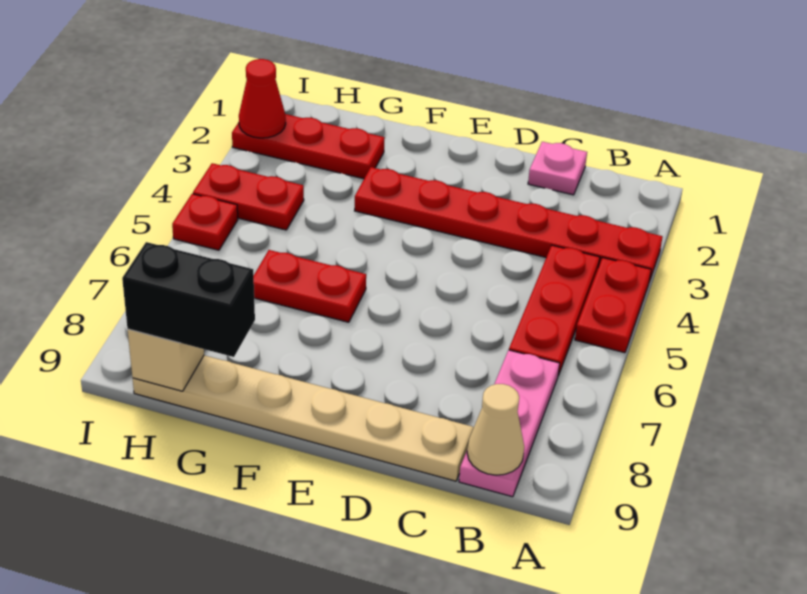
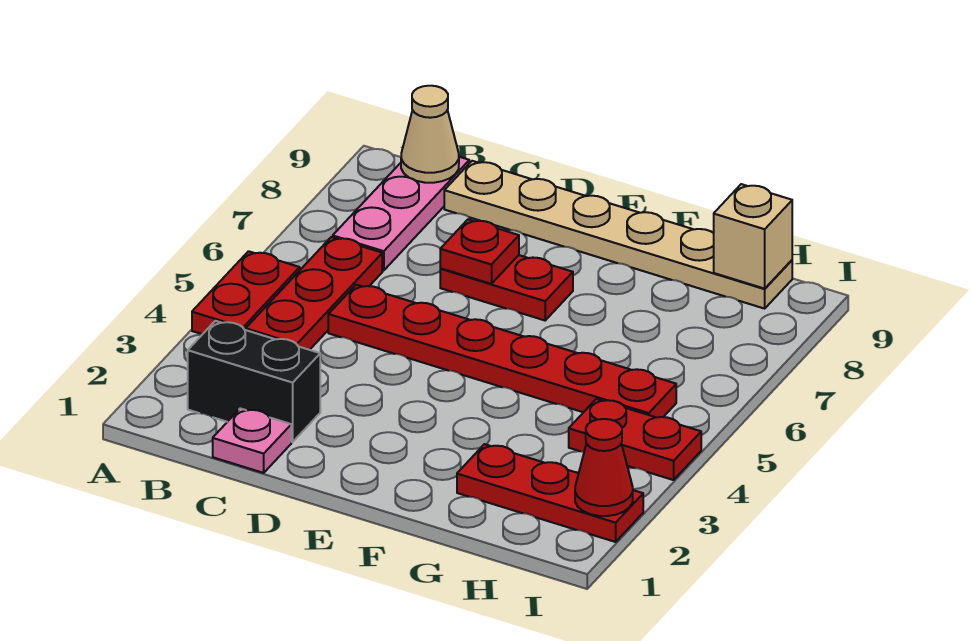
red plate A3:F3 level 1 -> red plate C5:H5 level 1
red plate F6:G6 level 1 -> red plate D7:E7 level 1
black brick G9:H9 level 3 -> black brick B2:C2 level 1
red plate I5 level 1 -> red plate D7 level 2

